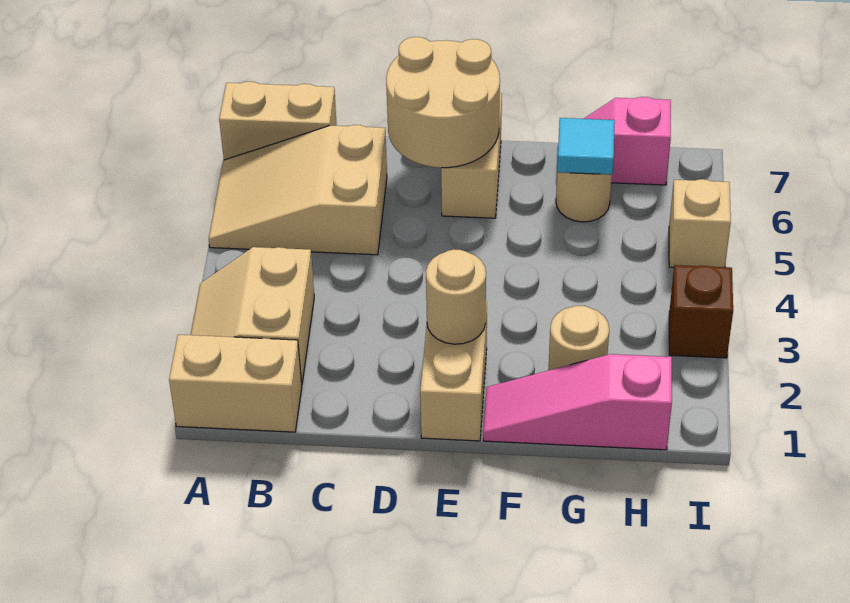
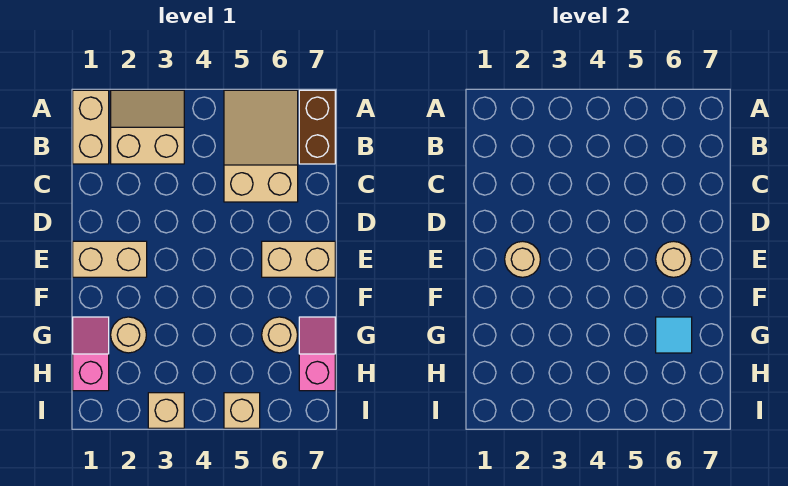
tan brick A7:B7 level 1 -> brown brick A7:B7 level 1
tan round brick D6:E7 level 2 -> tan round brick E6 level 2
pink slope F1:H1 level 1 top H -> pink slope G1:H1 level 1 top H
brown brick I3 level 1 -> tan brick I3 level 1

